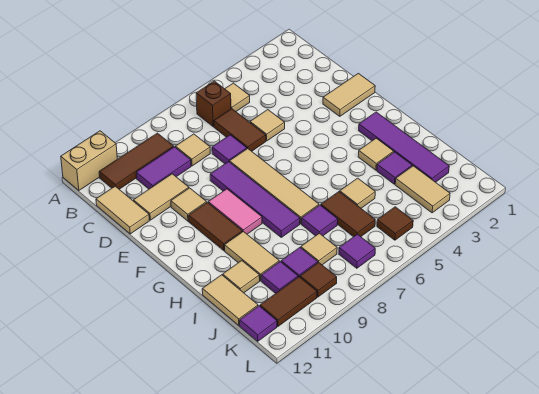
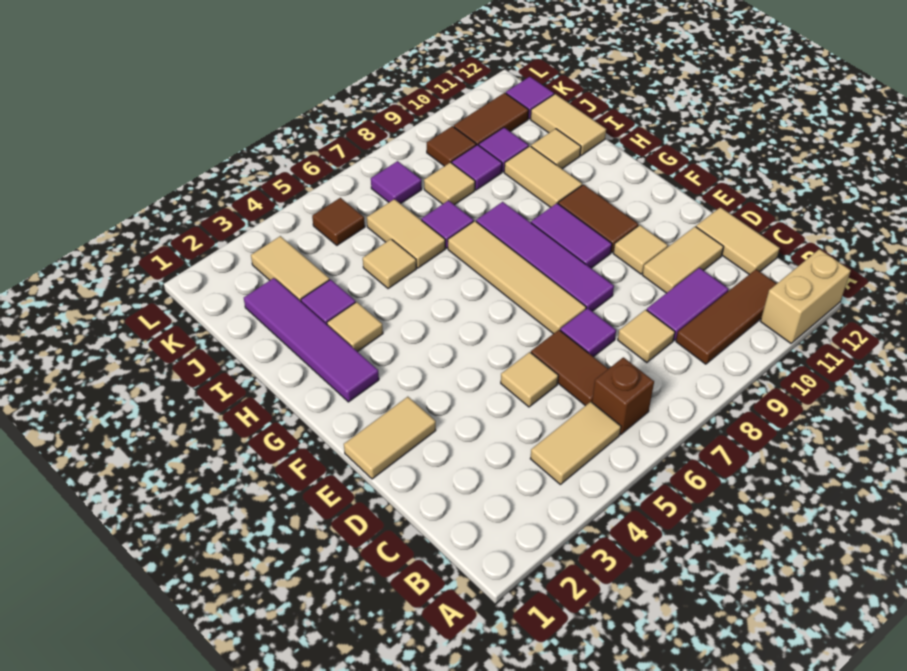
tan tile B5 level 1 -> tan tile B4:B5 level 1
pink tile F9:G9 level 1 -> purple tile F9:G9 level 1
brown tile I6:J6 level 1 -> tan tile I6:J6 level 1

